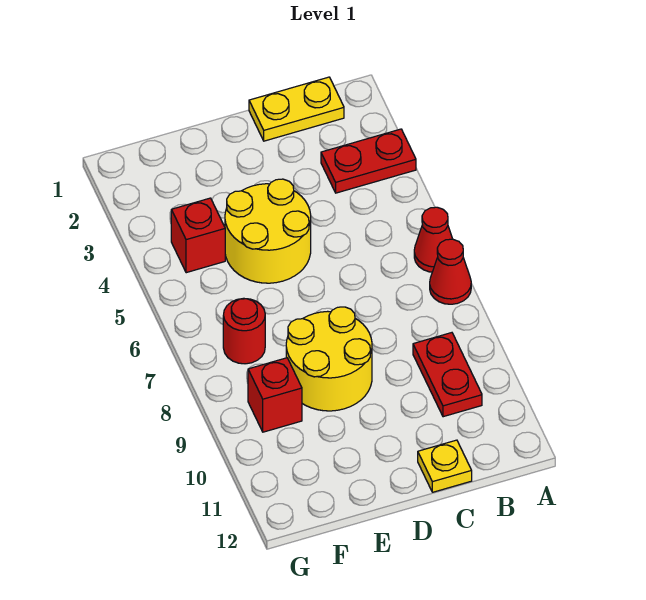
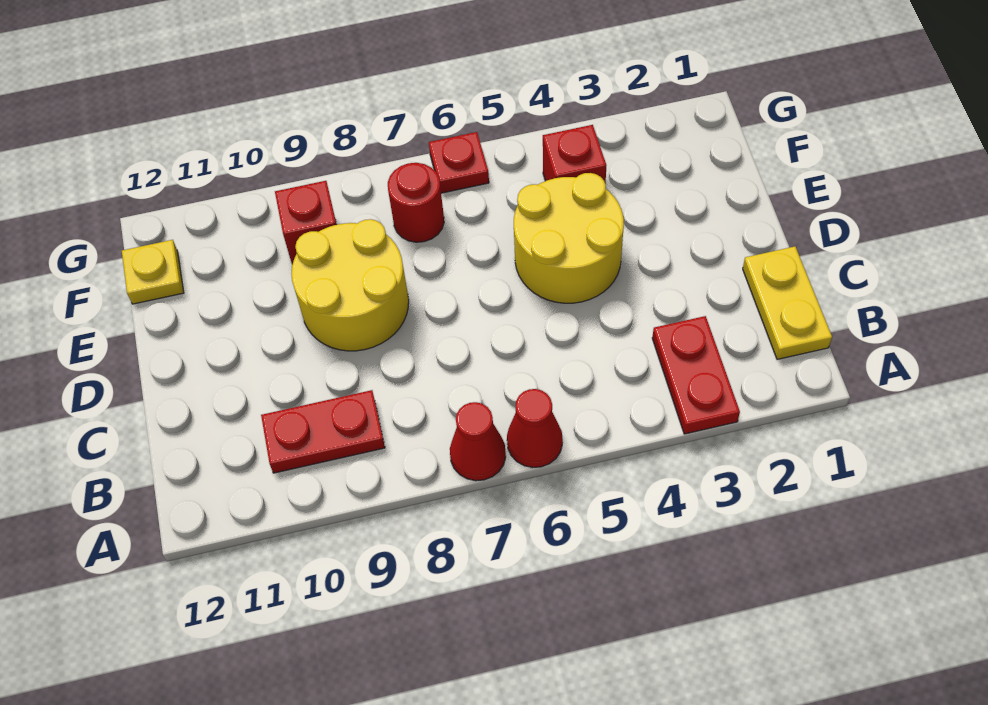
yellow plate C12 level 1 -> yellow plate F12 level 1
none -> red plate G6 level 1

